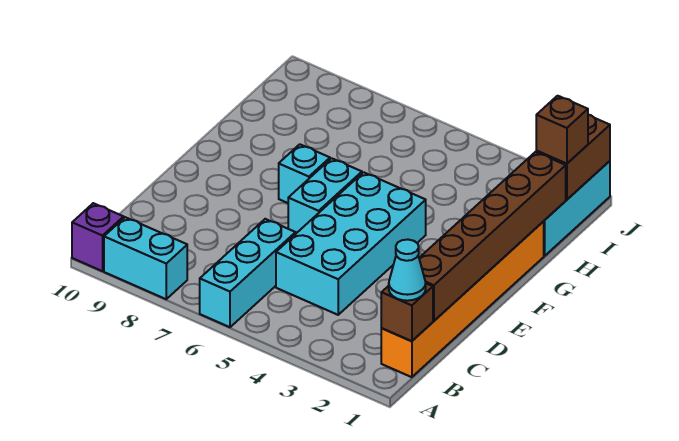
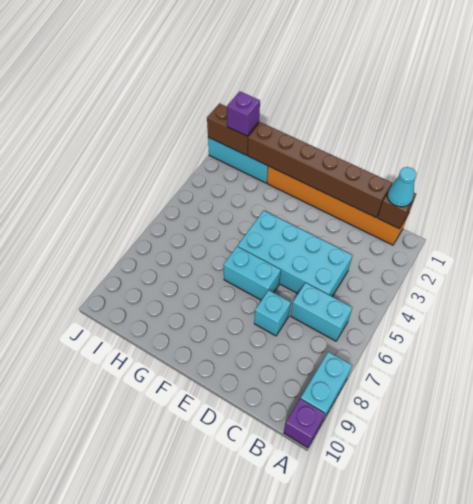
cyan brick A6:C6 level 1 -> cyan brick B6:C6 level 1
cyan brick F7 level 1 -> cyan brick D7 level 1
brown brick I1 level 3 -> purple brick I1 level 3

